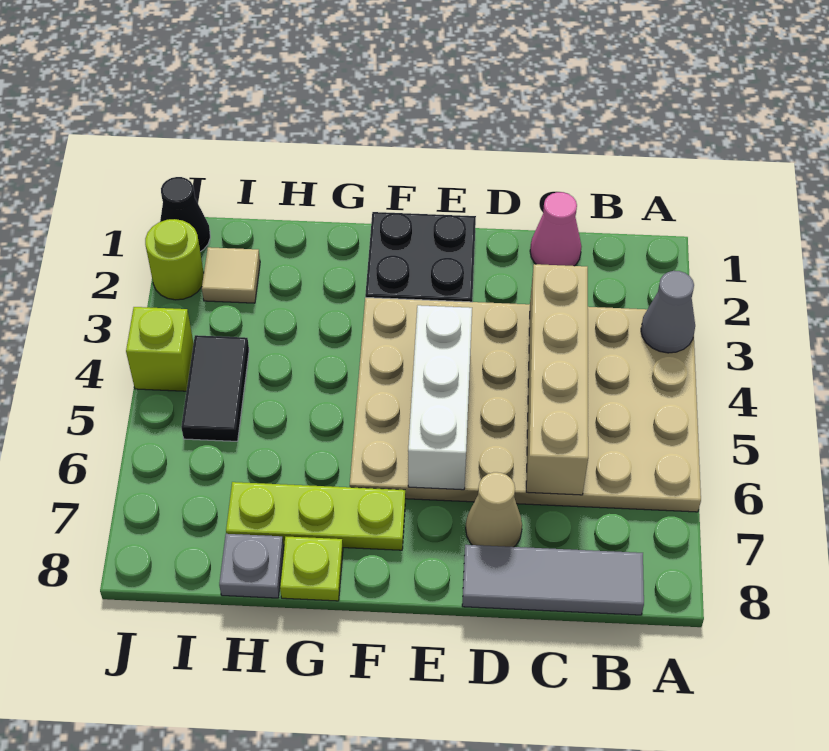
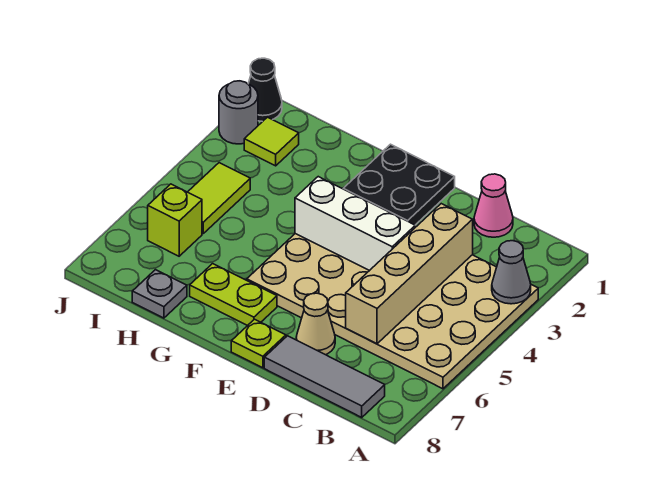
white brick E4:E6 level 2 -> white brick D4:F4 level 2
lime plate F7:H7 level 1 -> lime plate F7:G7 level 1
lime plate G8 level 1 -> lime plate E8 level 1
tan tile I2 level 1 -> lime tile I2 level 1
black tile I4:I5 level 1 -> lime tile I4:I5 level 1
lime round brick J2 level 1 -> grey round brick J2 level 1
lime brick J4 level 1 -> lime brick I6 level 1

